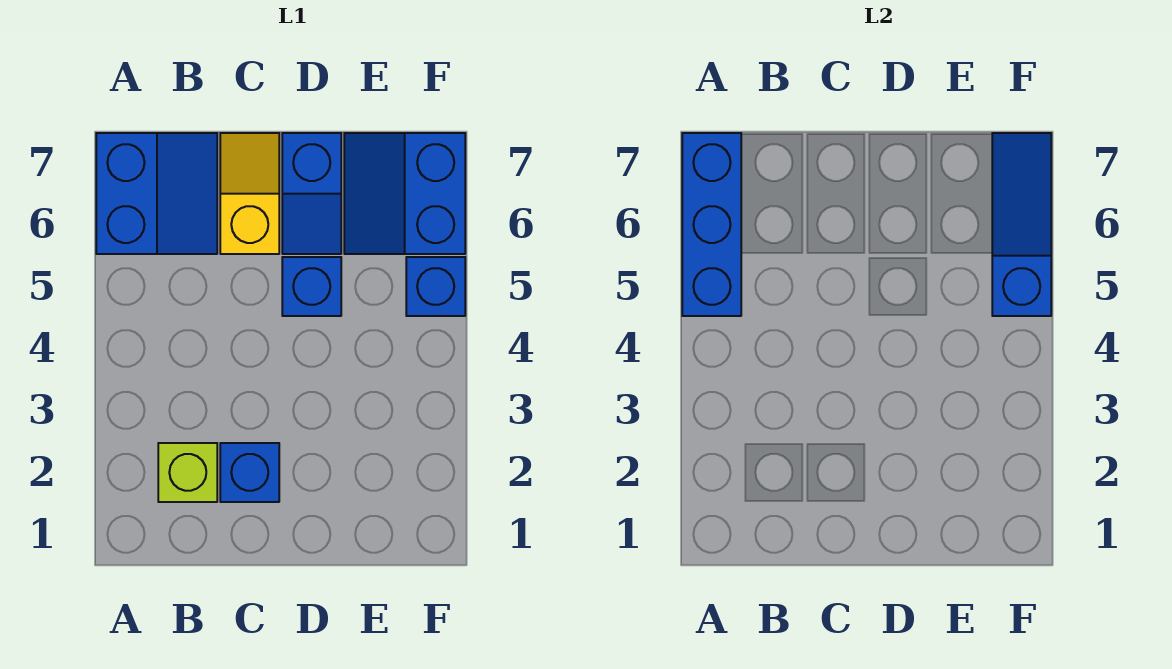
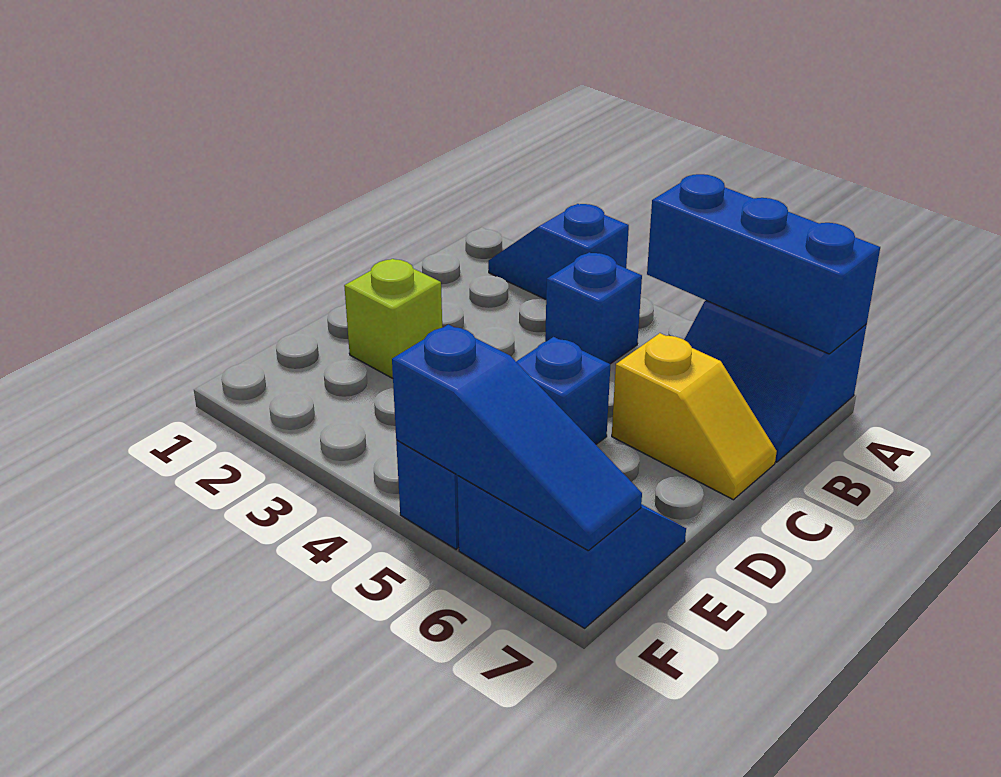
lime brick B2 level 1 -> lime brick D2 level 1
blue brick C2 level 1 -> blue brick B4 level 1
blue slope D6:D7 level 1 top 7 -> blue slope A2:A3 level 1 top 3

